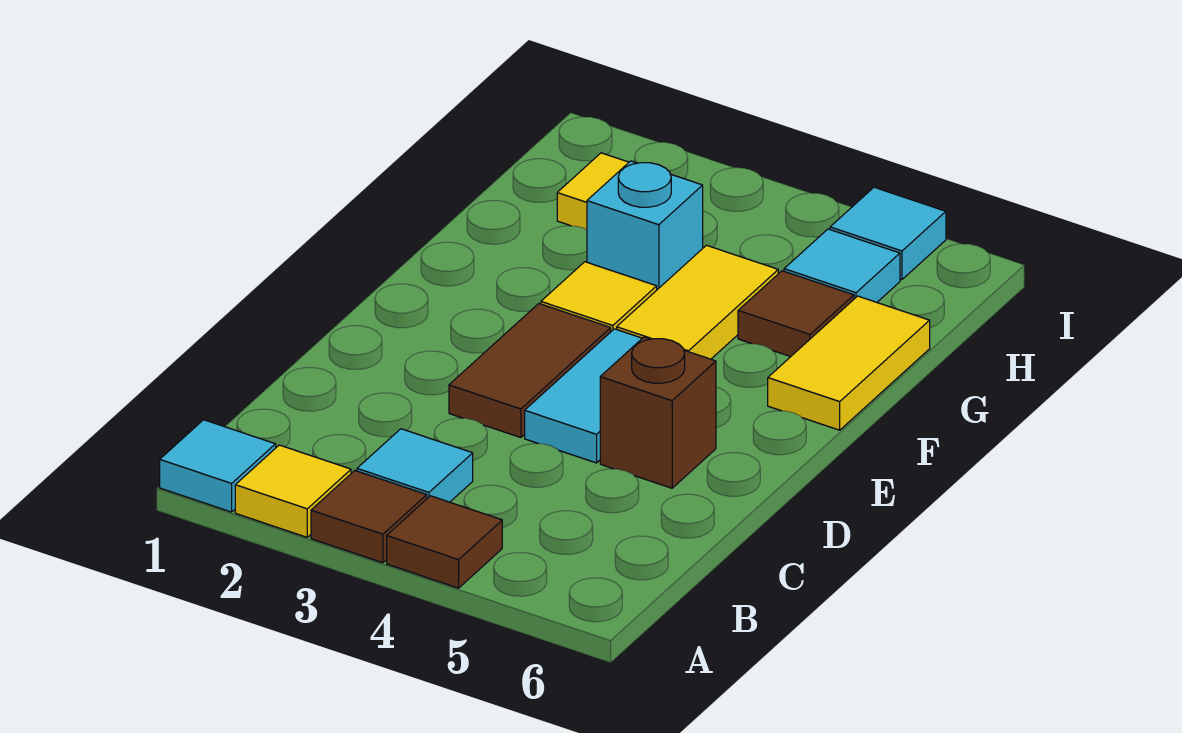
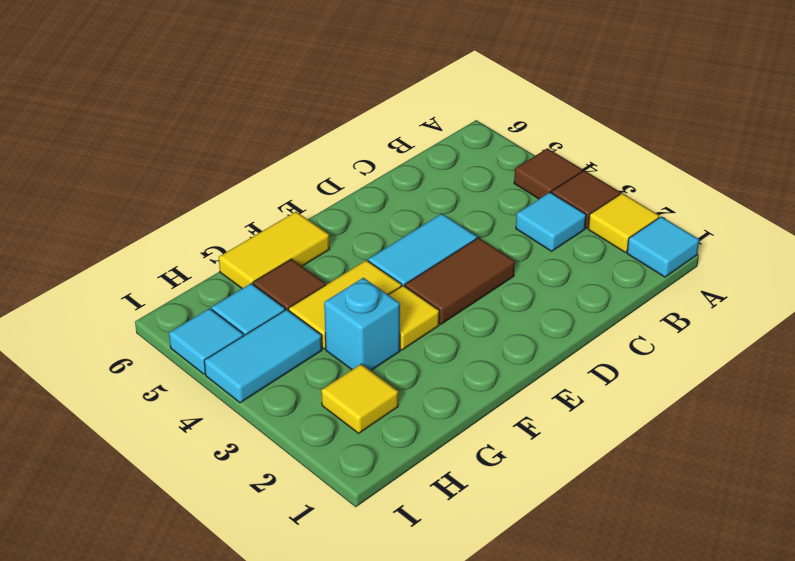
brown brick D5 level 1 -> none
none -> cyan tile H4:I4 level 1

